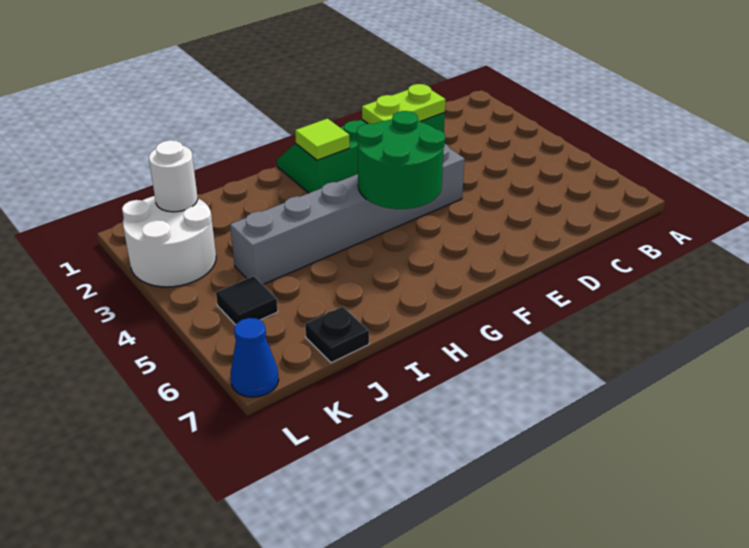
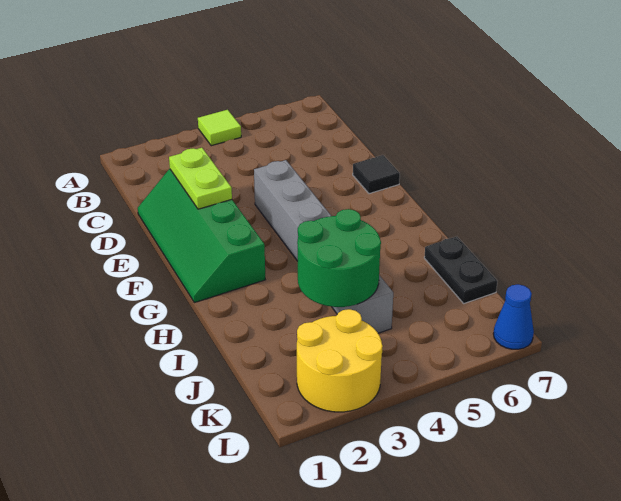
green round brick F4:G5 level 2 -> green round brick I3:J4 level 2
lime tile G2 level 2 -> lime tile A4 level 1
black plate J7 level 1 -> black plate I7:J7 level 1
white round brick K2:L3 level 1 -> yellow round brick K2:L3 level 1
white round brick K2 level 2 -> none
black tile K5 level 1 -> black tile E7 level 1

